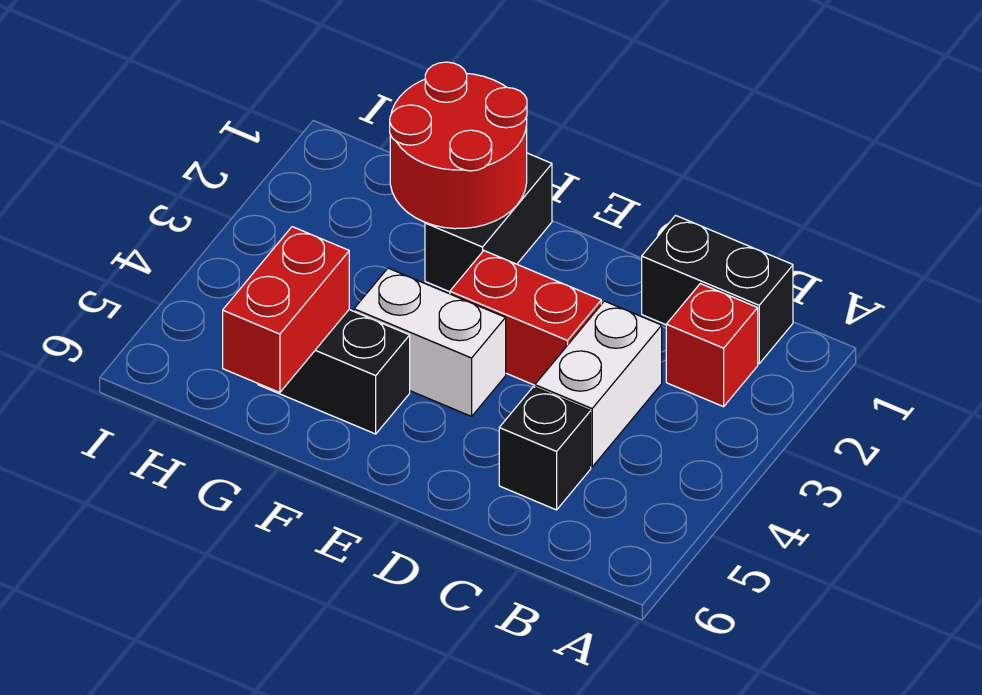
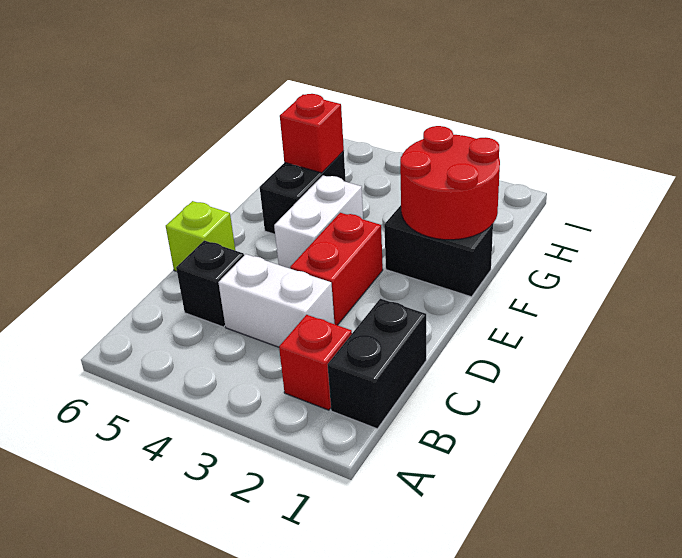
none -> lime brick D6 level 1
red brick G5:G6 level 2 -> red brick G5 level 2

